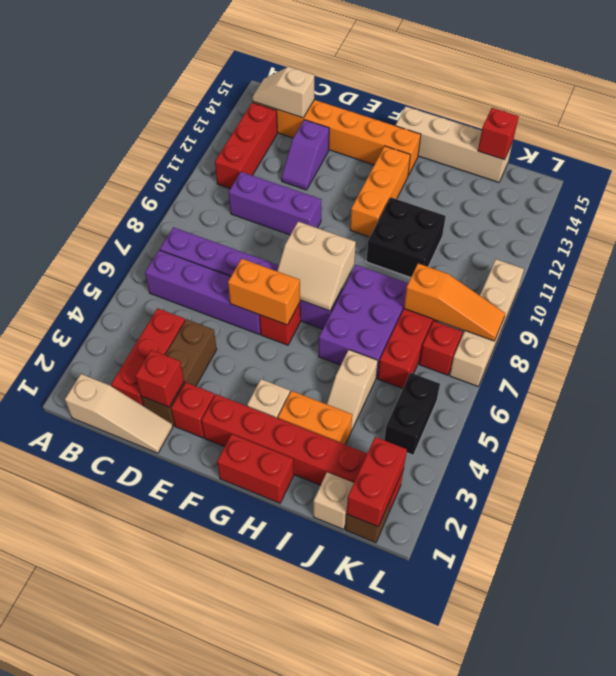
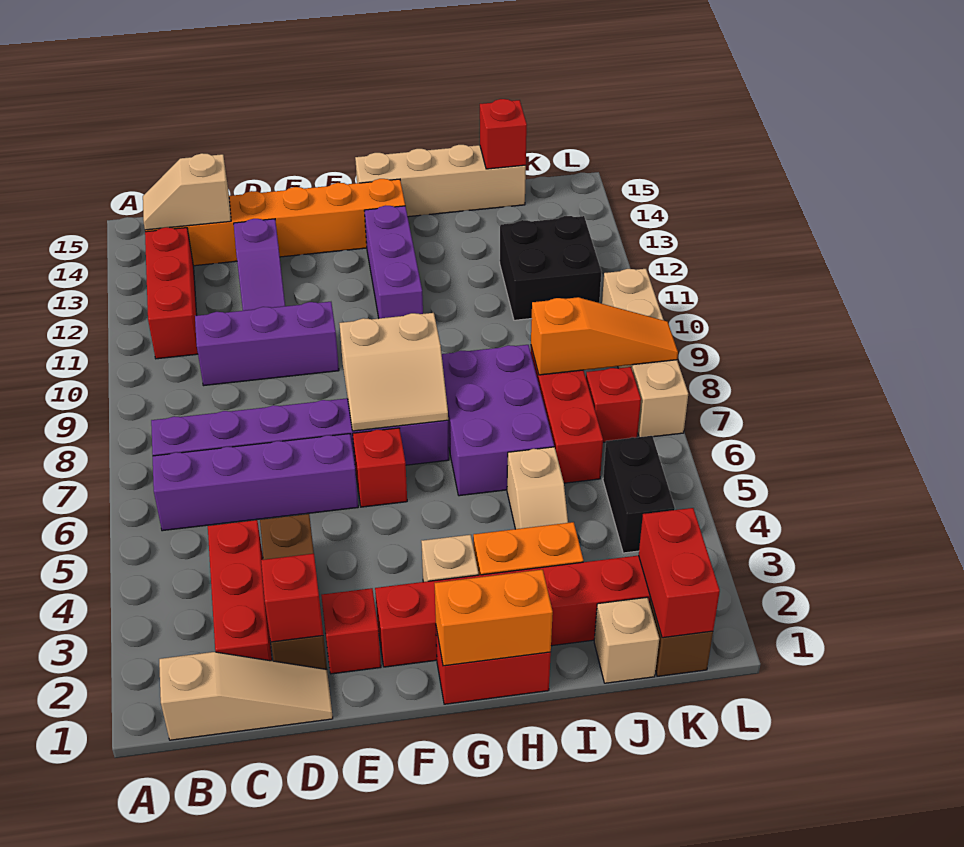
orange brick E6:F6 level 2 -> orange brick G1:H1 level 2
orange brick G11:G13 level 1 -> purple brick G11:G13 level 1
black brick H10:I11 level 1 -> black brick J11:K12 level 1

